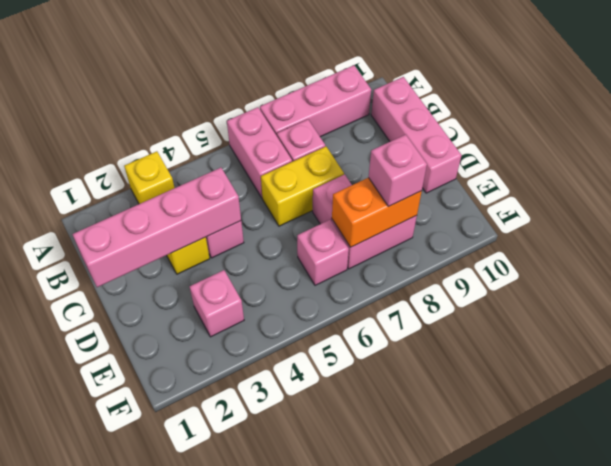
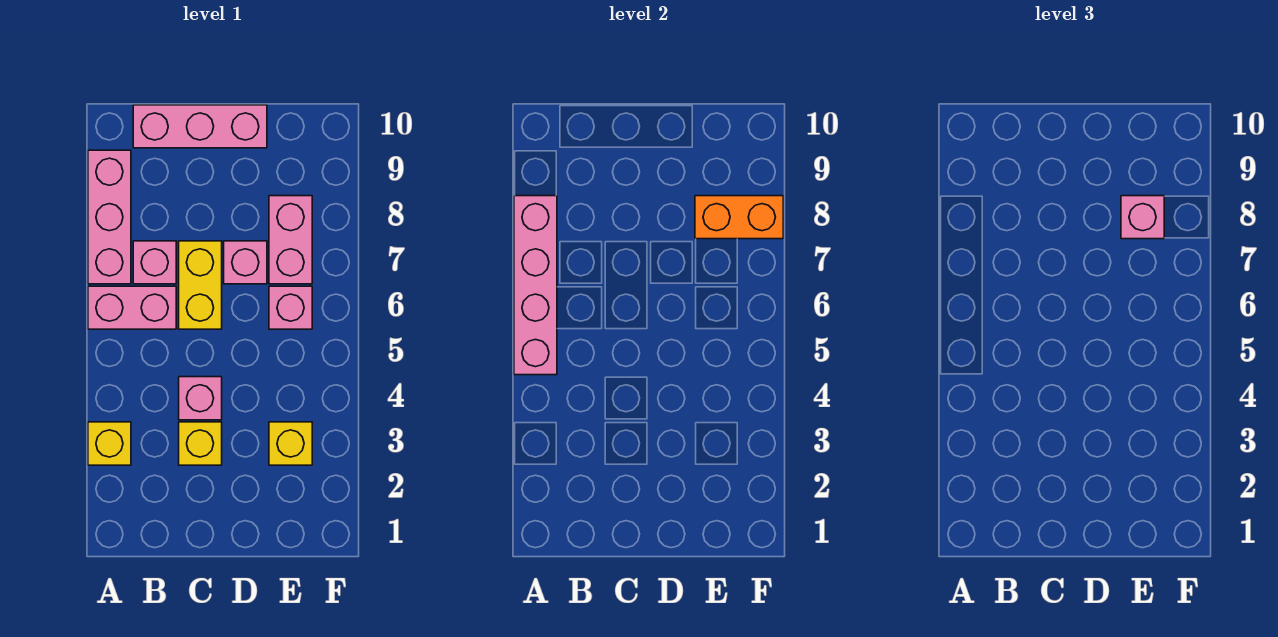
pink brick C1:C4 level 2 -> pink brick A5:A8 level 2
pink brick E3 level 1 -> yellow brick E3 level 1
orange brick E7:E8 level 2 -> orange brick E8:F8 level 2

